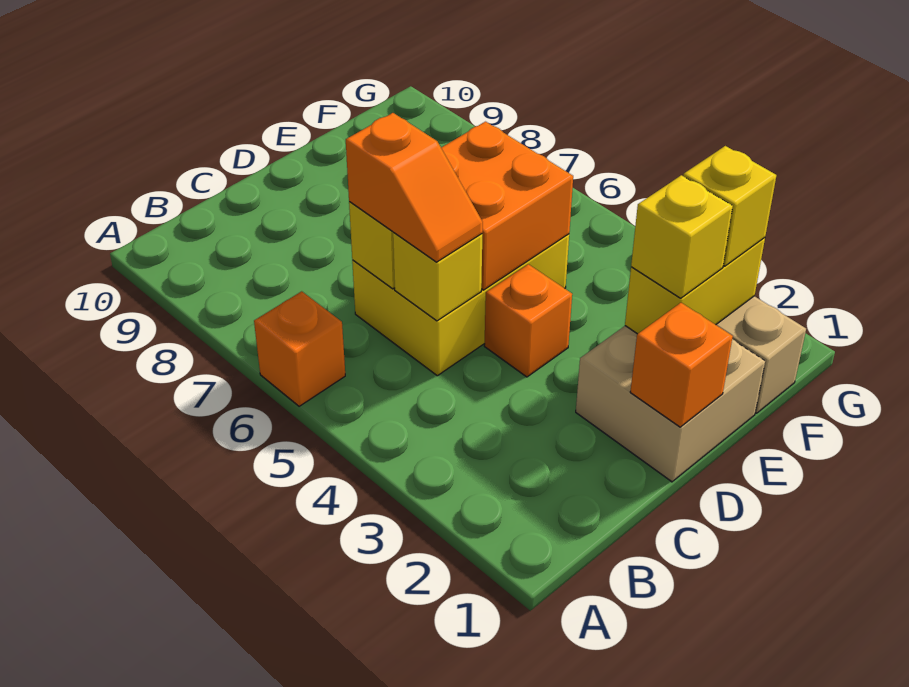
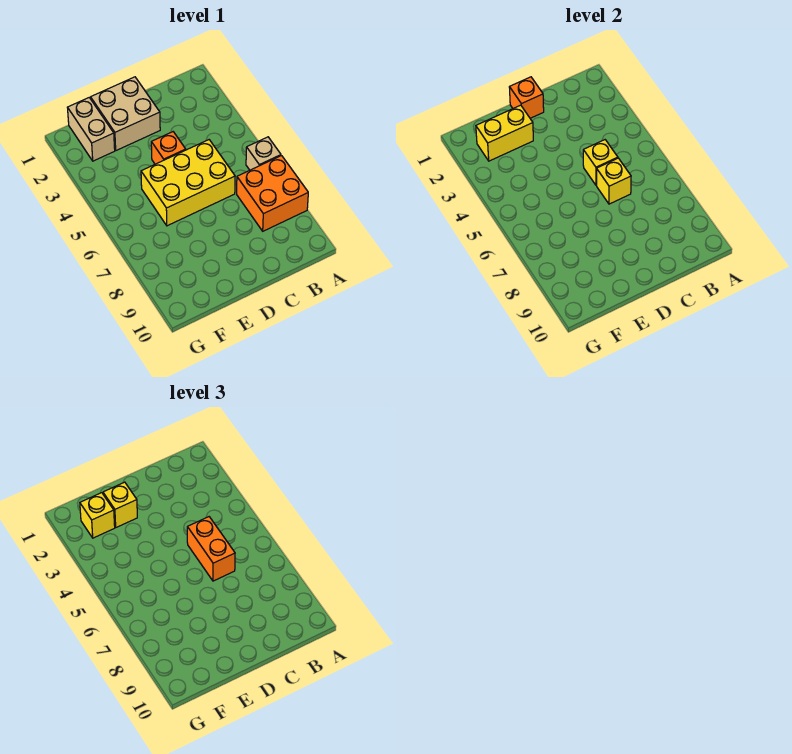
orange brick A6 level 1 -> tan brick A6 level 1
orange slope C5:C6 level 3 top 6 -> orange brick C5:C6 level 3
orange brick D5:E6 level 2 -> orange brick A7:B8 level 1

